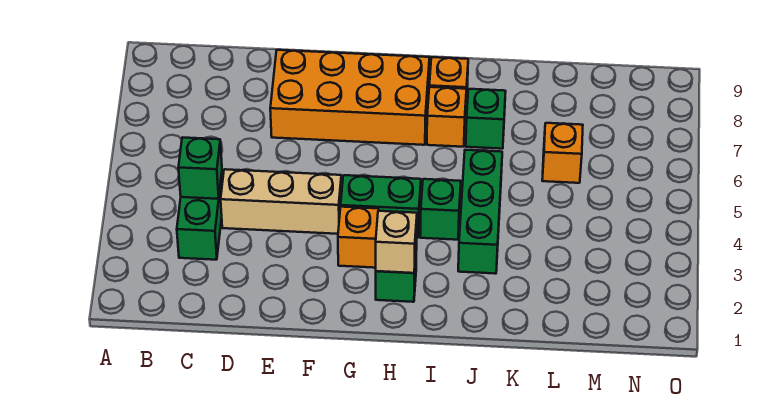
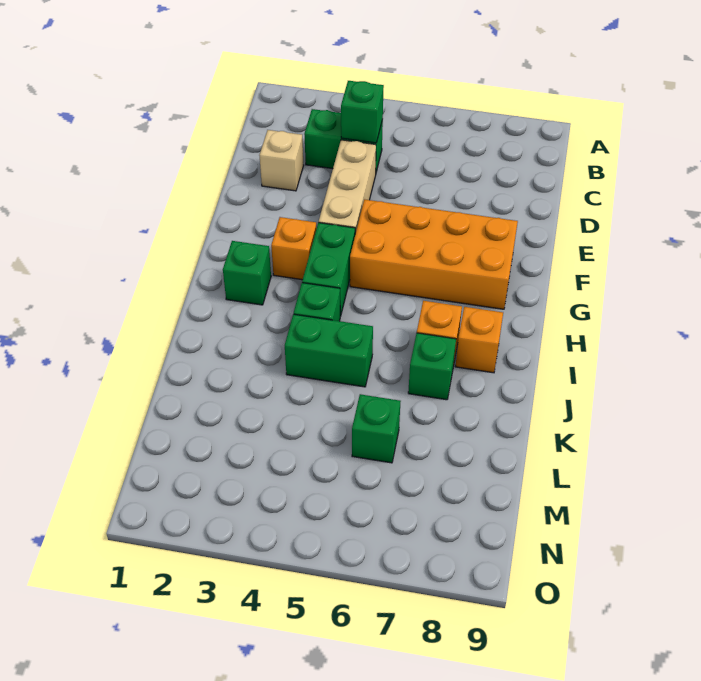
orange brick E7:H8 level 1 -> orange brick F5:G8 level 1
tan brick H2 level 2 -> tan brick D2 level 1
green brick J3:J5 level 1 -> green brick J4:J5 level 1
orange brick L6 level 1 -> green brick L6 level 1

